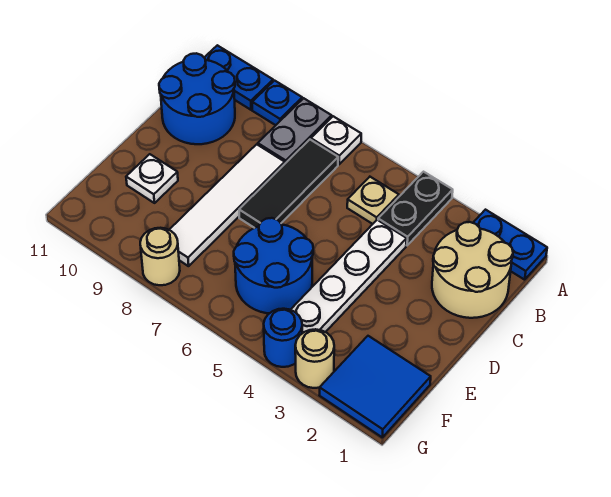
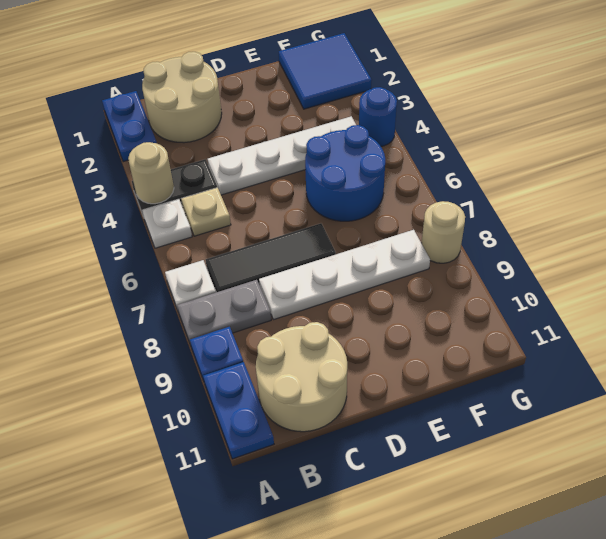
blue round brick B10:C11 level 1 -> tan round brick B10:C11 level 1
white tile C8:F8 level 1 -> white plate C8:F8 level 1
white plate E10 level 1 -> white plate A5 level 1
tan round brick G3 level 1 -> tan round brick A4 level 2

